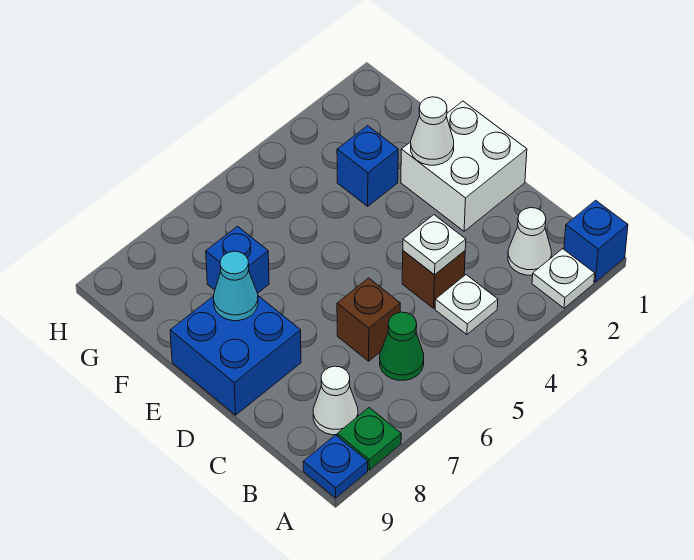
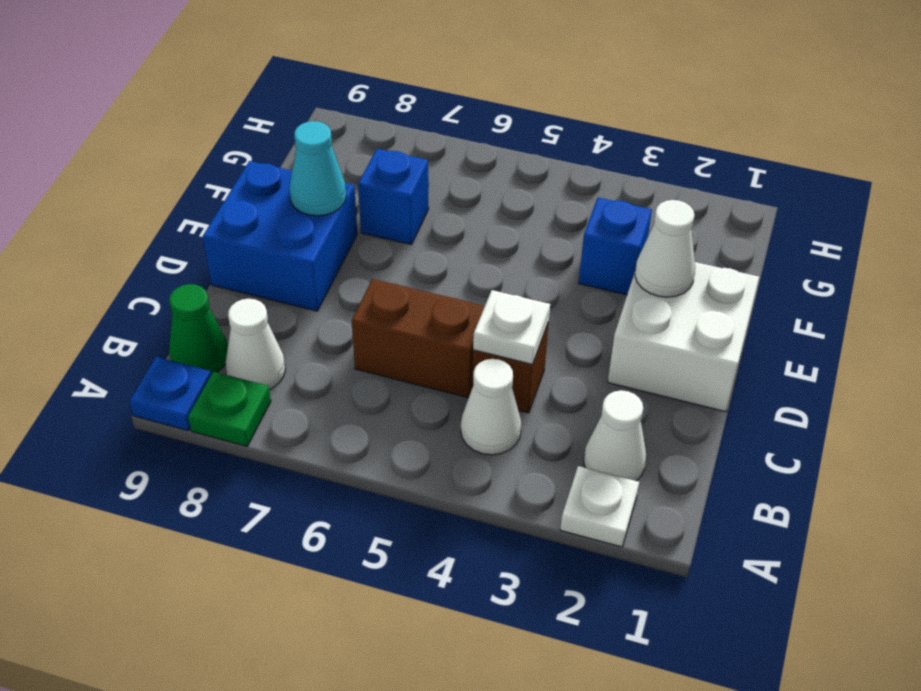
blue brick A1 level 1 -> none
white plate B4 level 1 -> white cone B4 level 1
green cone B6 level 1 -> green cone B9 level 1
brown brick C6 level 1 -> brown brick C5:C6 level 1

